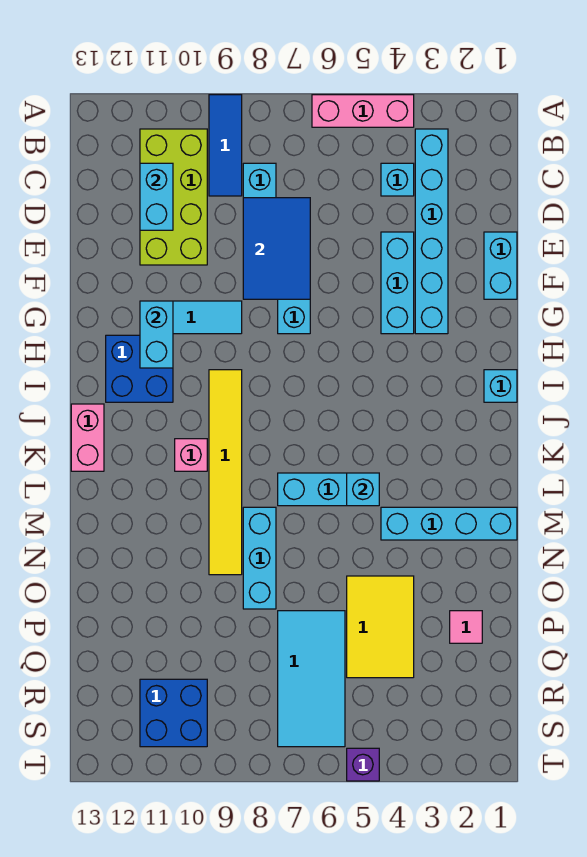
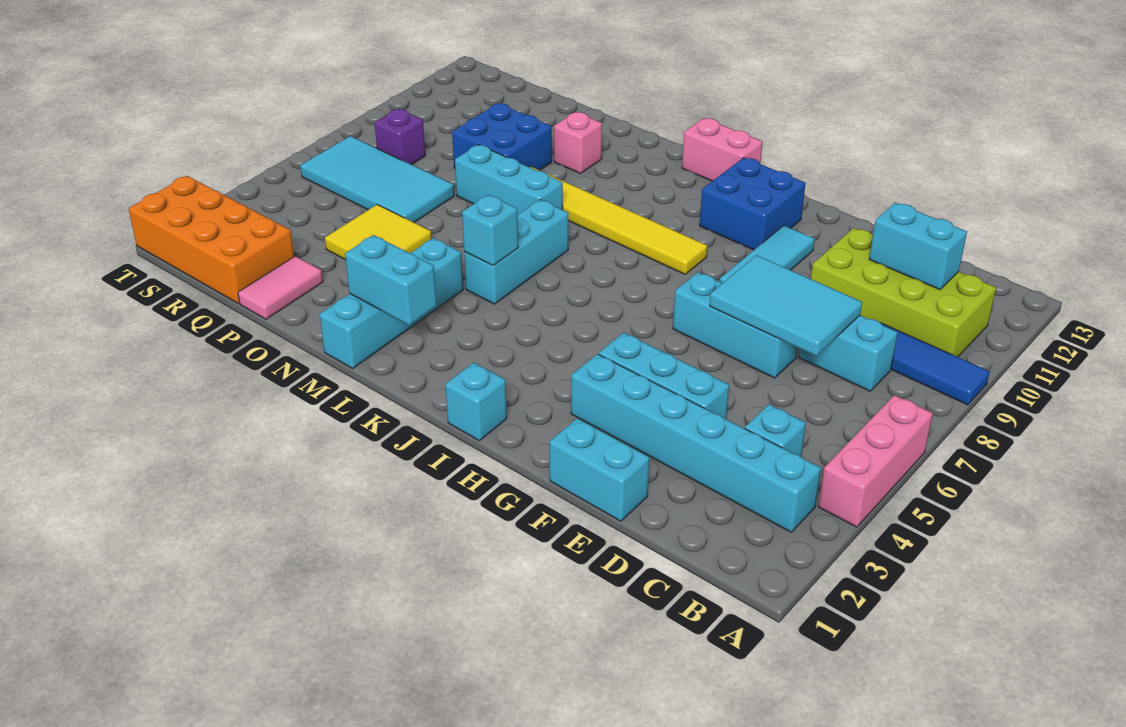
blue tile D7:F8 level 2 -> cyan tile D7:F8 level 2
cyan brick G11:H11 level 2 -> cyan brick L2:M2 level 2
pink brick K10 level 1 -> pink brick N11 level 1
yellow tile O4:Q5 level 1 -> yellow tile O4:P5 level 1
pink tile P2 level 1 -> pink tile P1:P2 level 1
none -> orange brick Q1:T2 level 1
blue brick R10:S11 level 1 -> blue brick O9:P10 level 1
purple brick T5 level 1 -> purple brick R8 level 1

